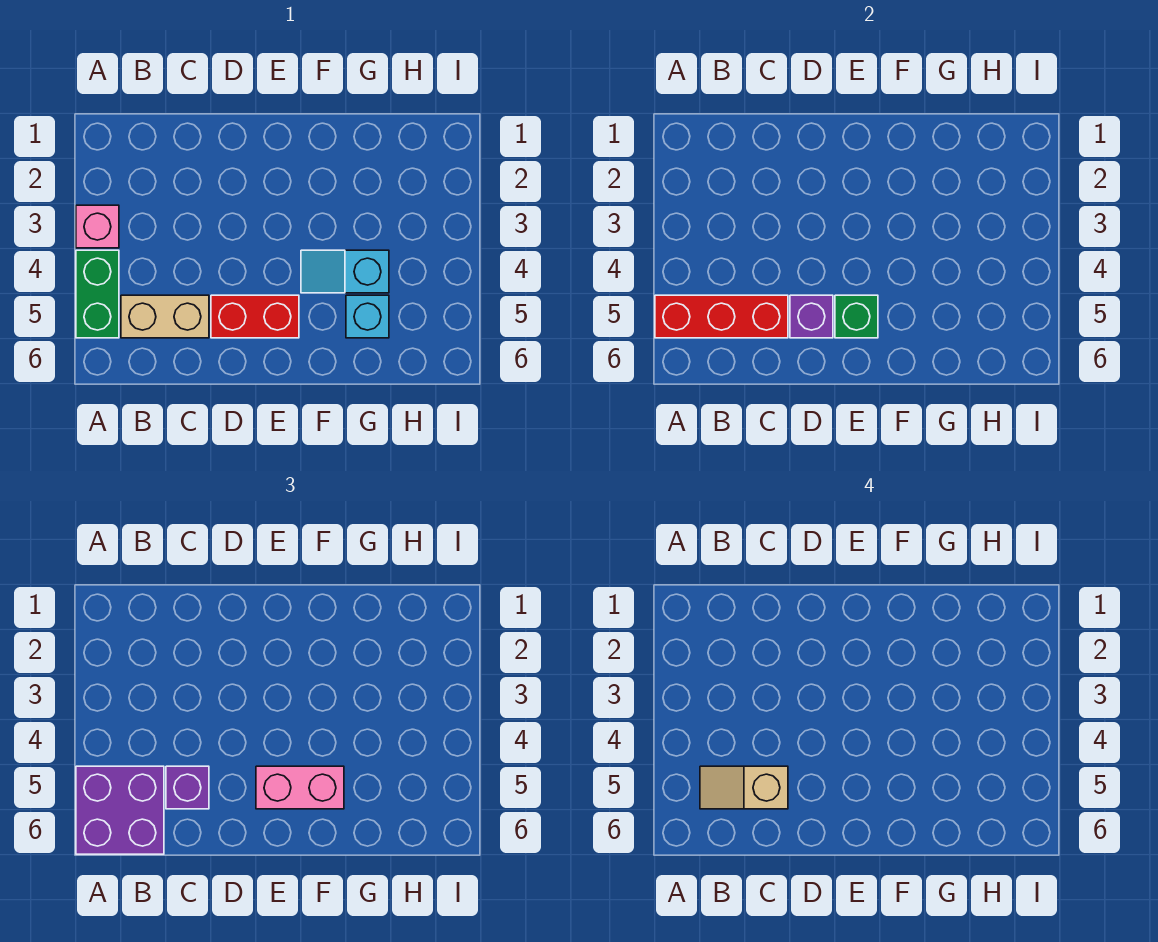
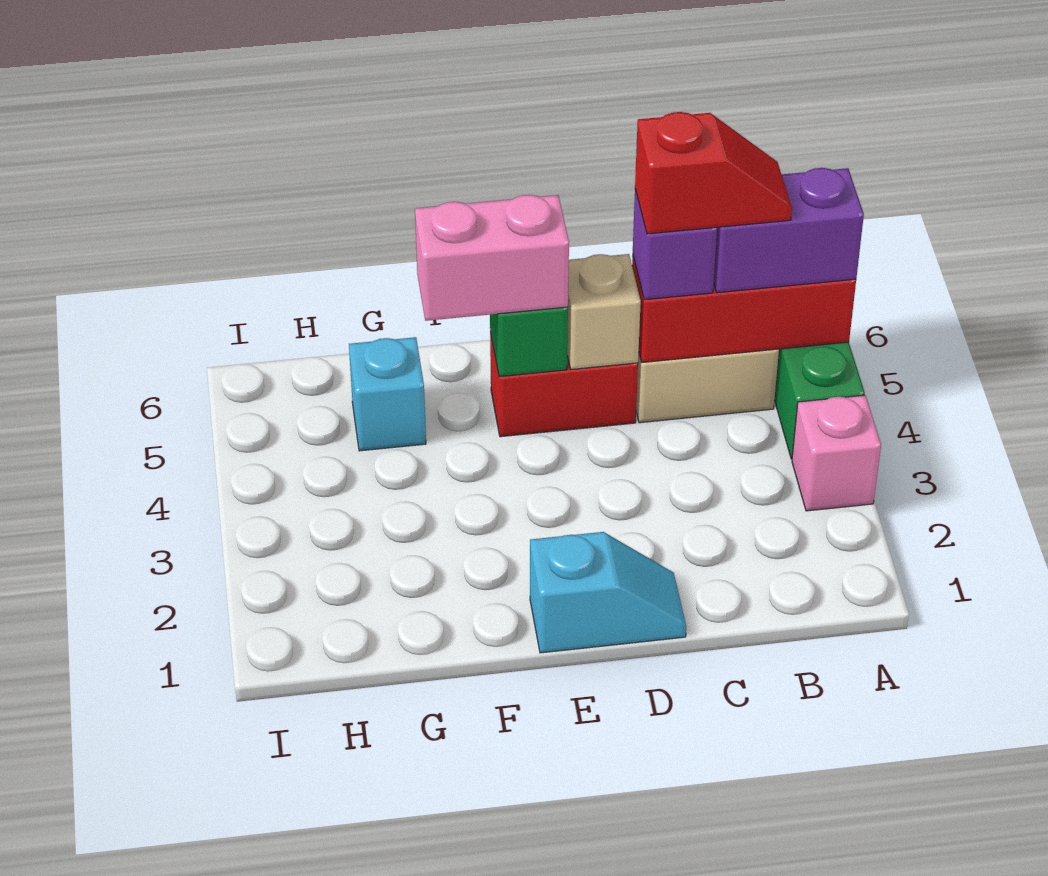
purple brick A5:B6 level 3 -> purple brick A5:B5 level 3
tan slope B5:C5 level 4 top C -> red slope B5:C5 level 4 top C
purple brick D5 level 2 -> tan brick D5 level 2
cyan slope F4:G4 level 1 top G -> cyan slope D1:E1 level 1 top E

